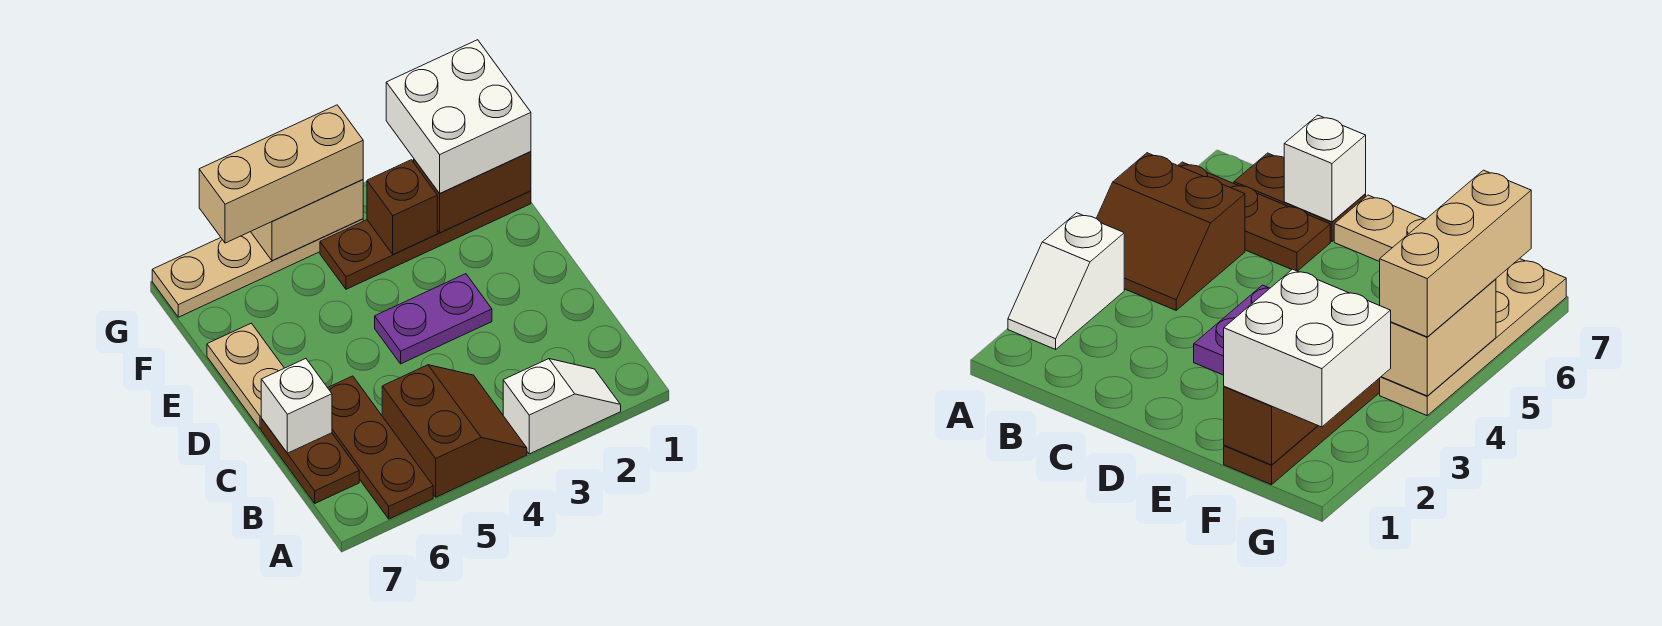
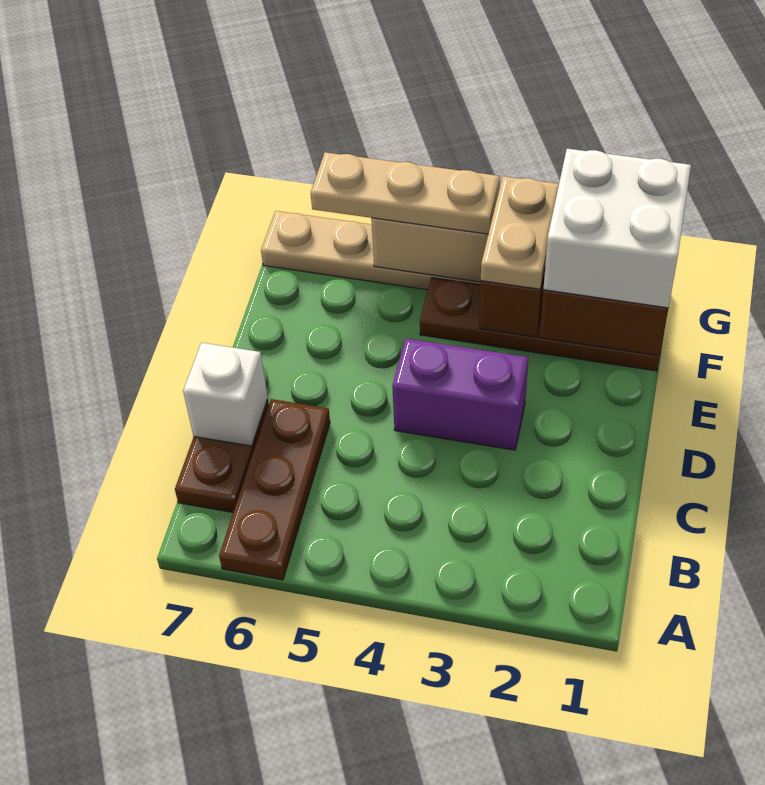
white slope A2:A3 level 1 top 3 -> none
brown slope A4:B5 level 1 top 5 -> none
purple plate D3:D4 level 1 -> purple brick D3:D4 level 1
tan plate D7:E7 level 1 -> tan plate F3:G3 level 3
tan brick G4:G6 level 3 -> tan plate G4:G6 level 3

